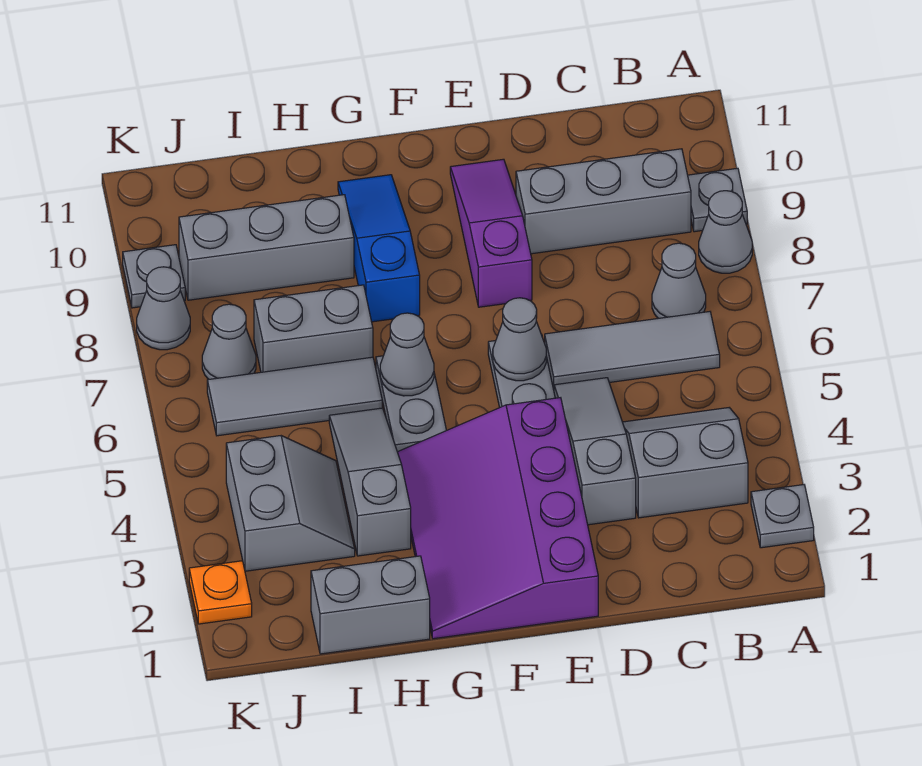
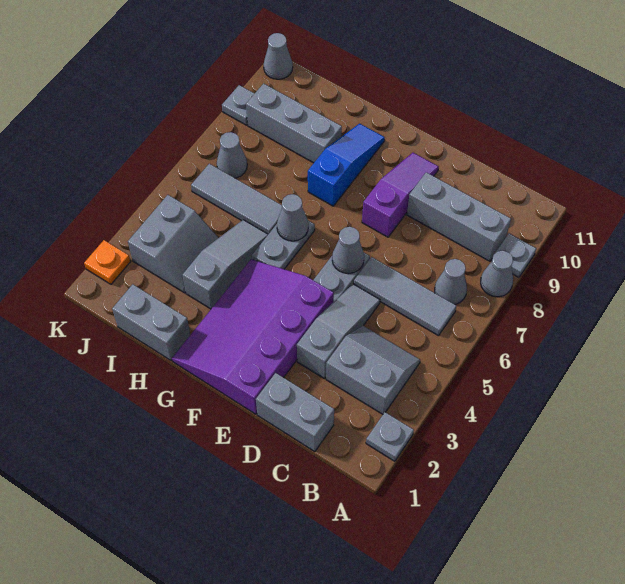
grey brick H7:I7 level 1 -> grey brick C1:D1 level 1
grey cone K8 level 1 -> grey cone K11 level 1

